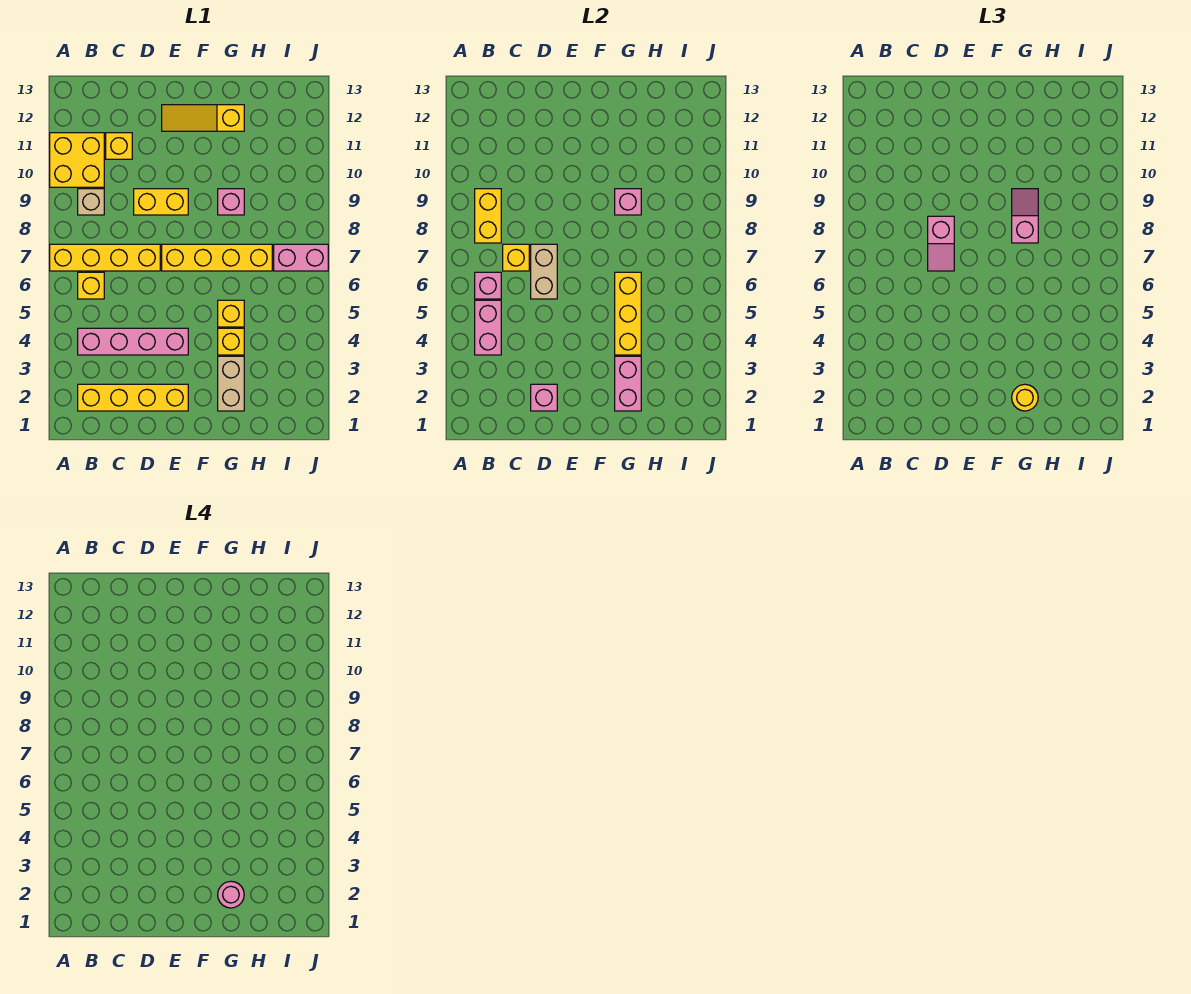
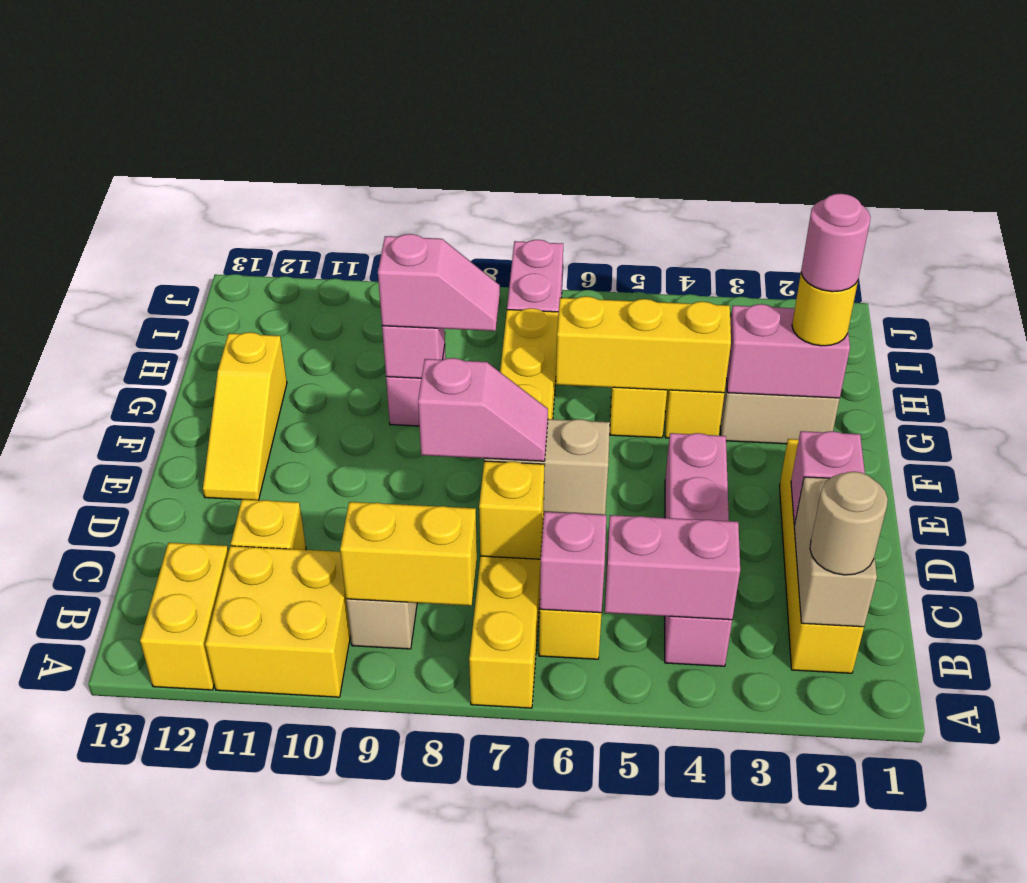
none -> tan brick B2:C2 level 2
none -> tan round brick B2 level 3
yellow brick D9:E9 level 1 -> yellow brick A12:B12 level 1
pink slope G8:G9 level 3 top 8 -> pink slope G8:G9 level 3 top 9

